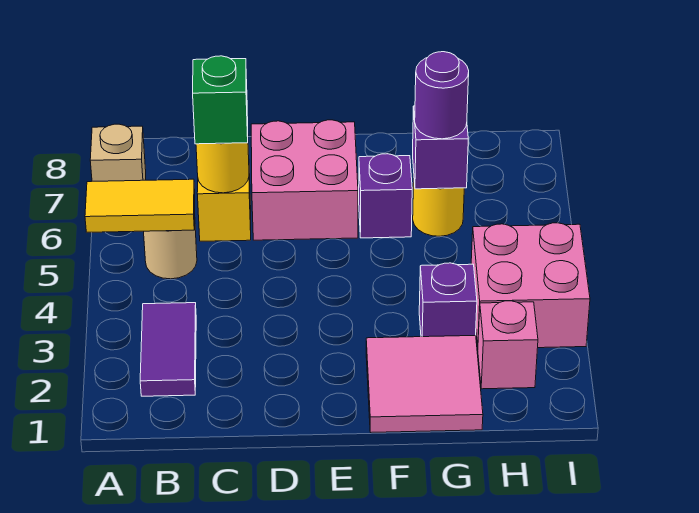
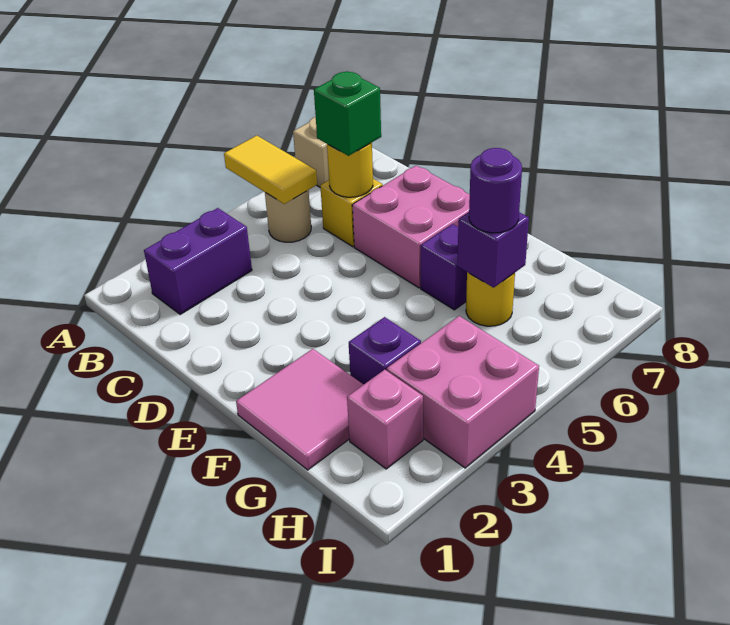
purple tile B2:B3 level 1 -> purple brick B2:B3 level 1

